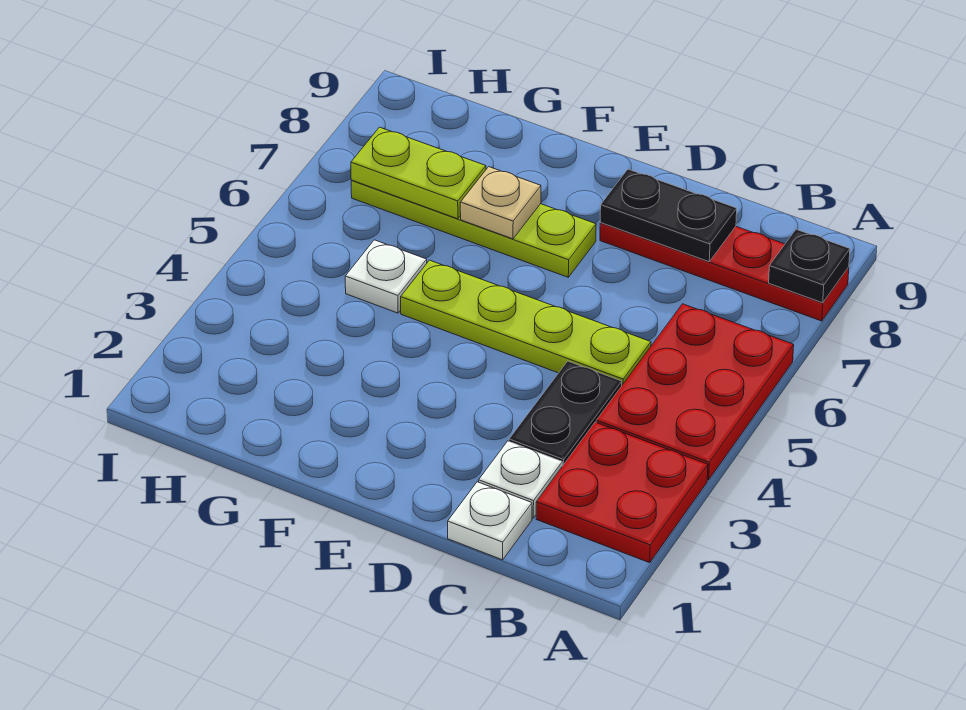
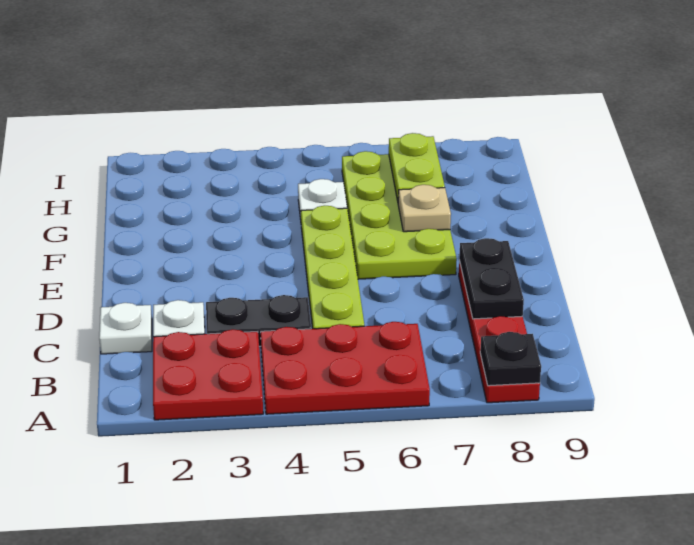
lime plate E7:H7 level 1 -> lime plate E6:H7 level 1

